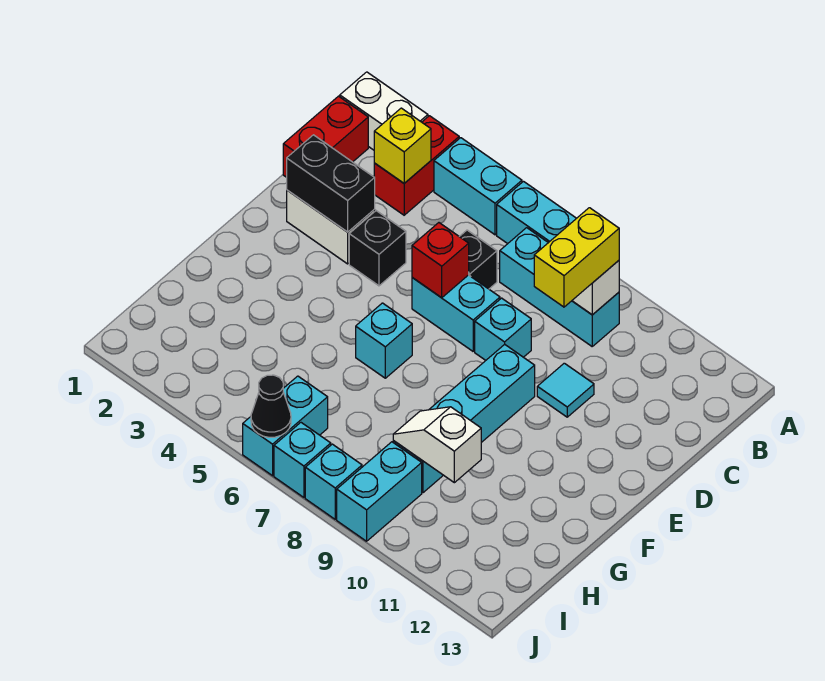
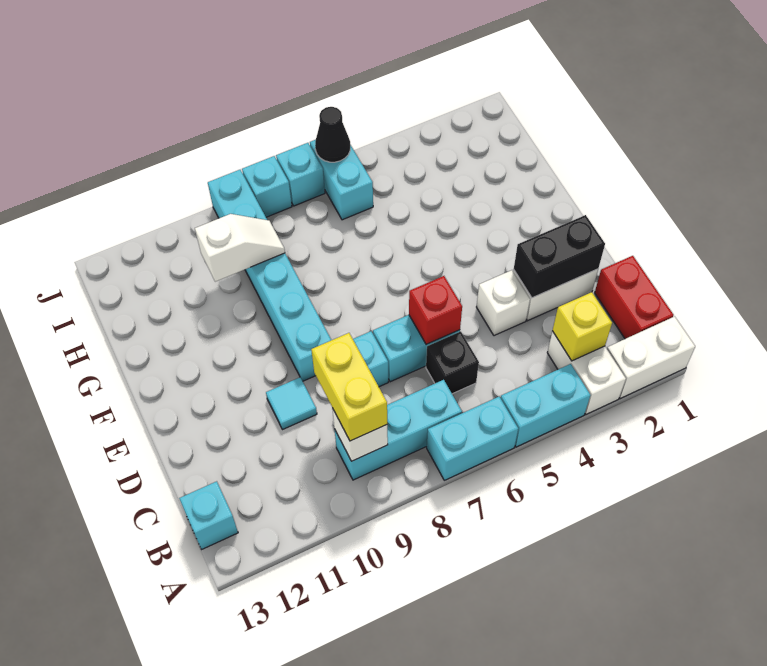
red brick A3:B3 level 1 -> white brick A3:B3 level 1
black brick D4 level 1 -> white brick D4 level 1
cyan brick F6 level 1 -> cyan brick B13 level 1

